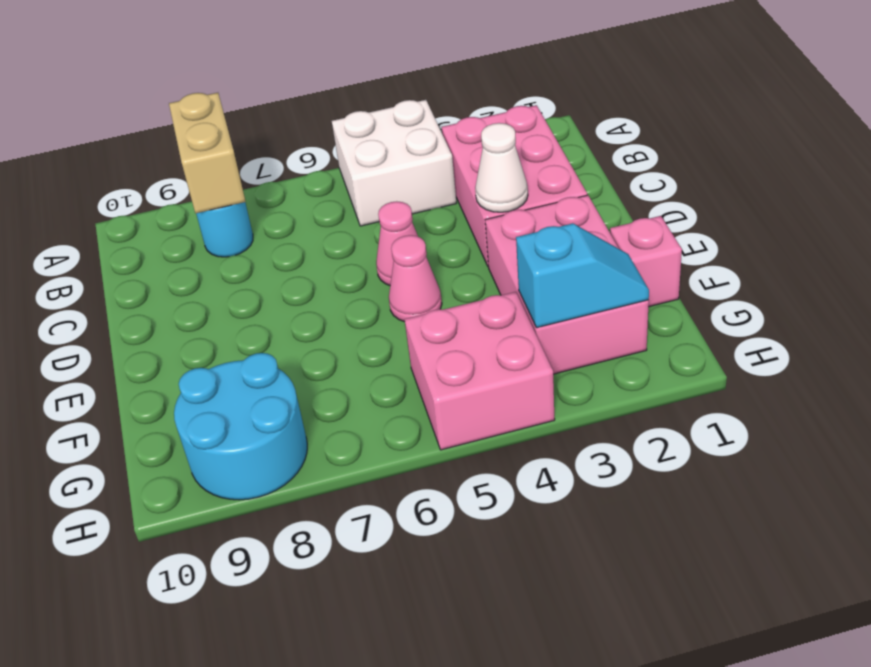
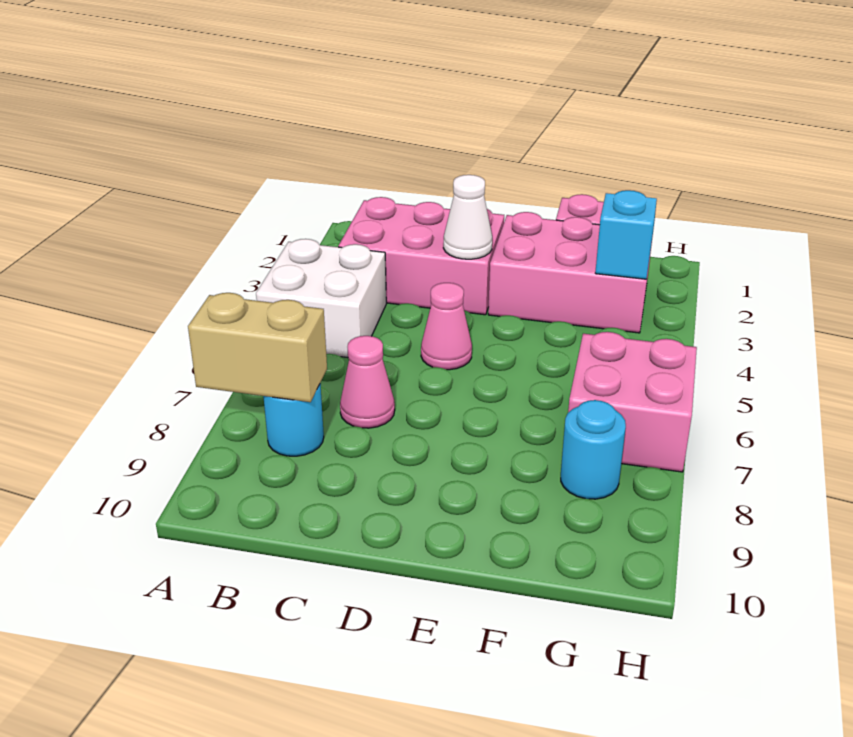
pink cone E5 level 1 -> pink cone C7 level 1
pink brick G4:H5 level 1 -> pink brick G6:H7 level 1
cyan round brick G8:H9 level 1 -> cyan round brick G8 level 1

